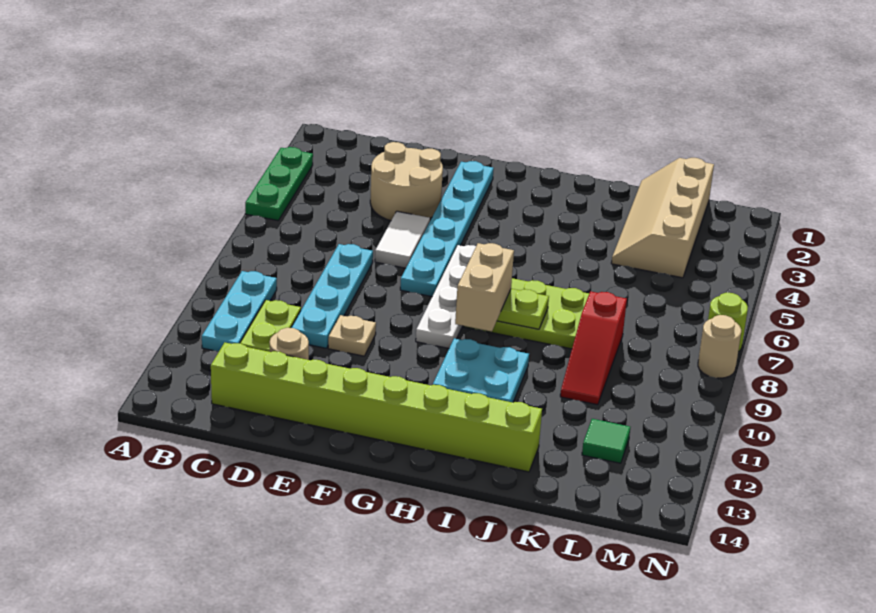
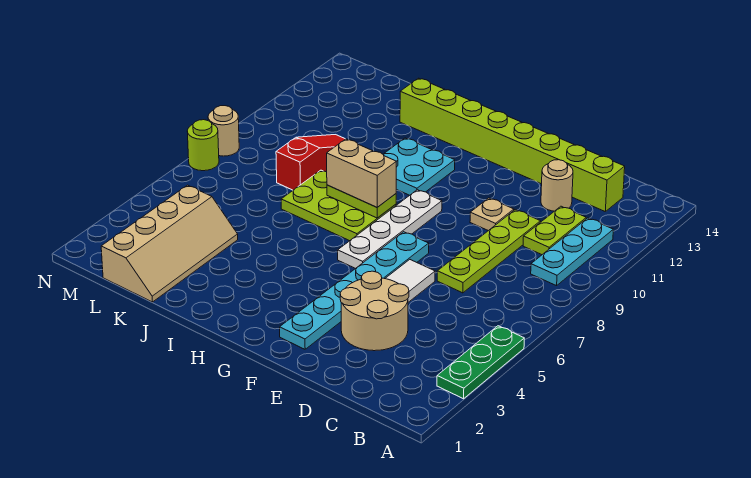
cyan plate D7:D10 level 1 -> lime plate D7:D10 level 1
tan brick H8:H9 level 3 -> tan brick H8:I8 level 3
green tile L12 level 1 -> none

